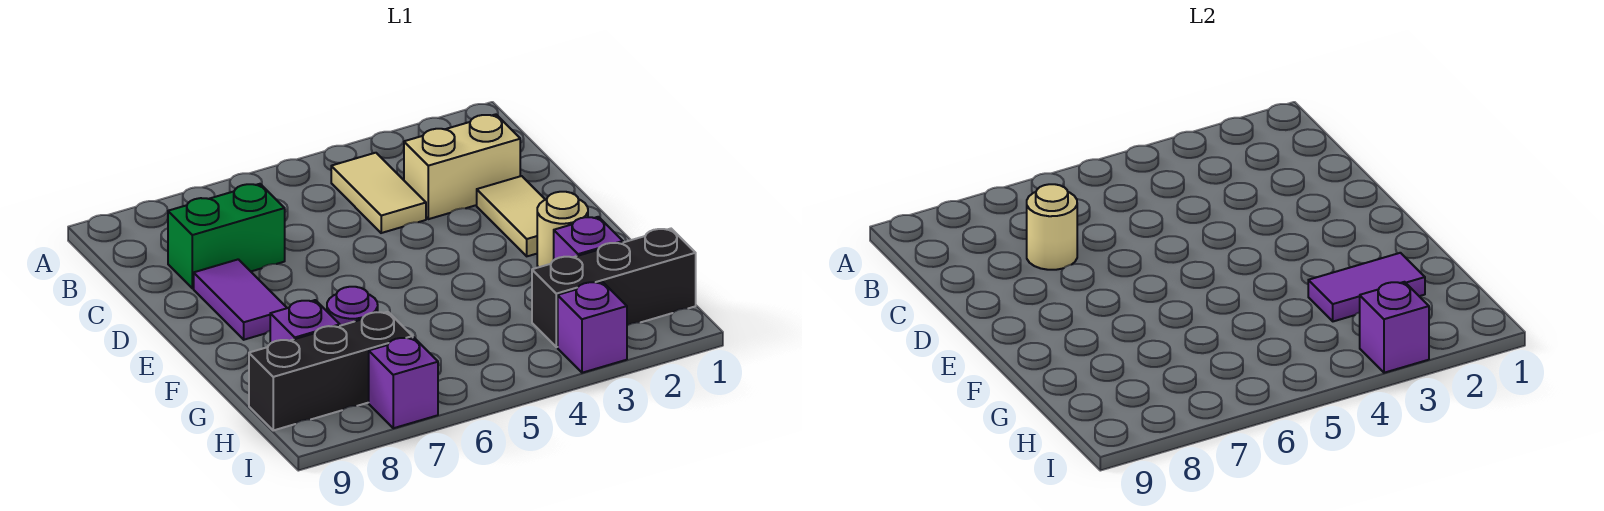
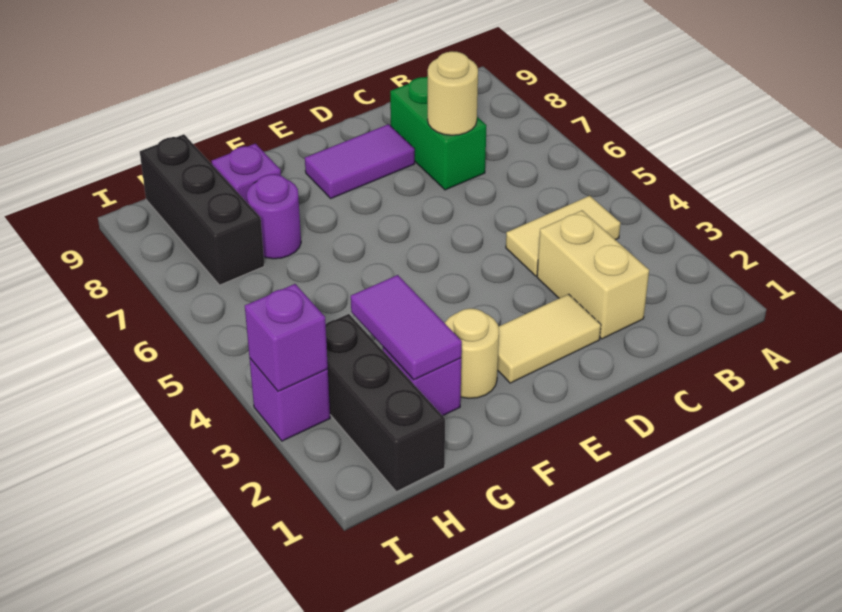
purple brick I7 level 1 -> none

